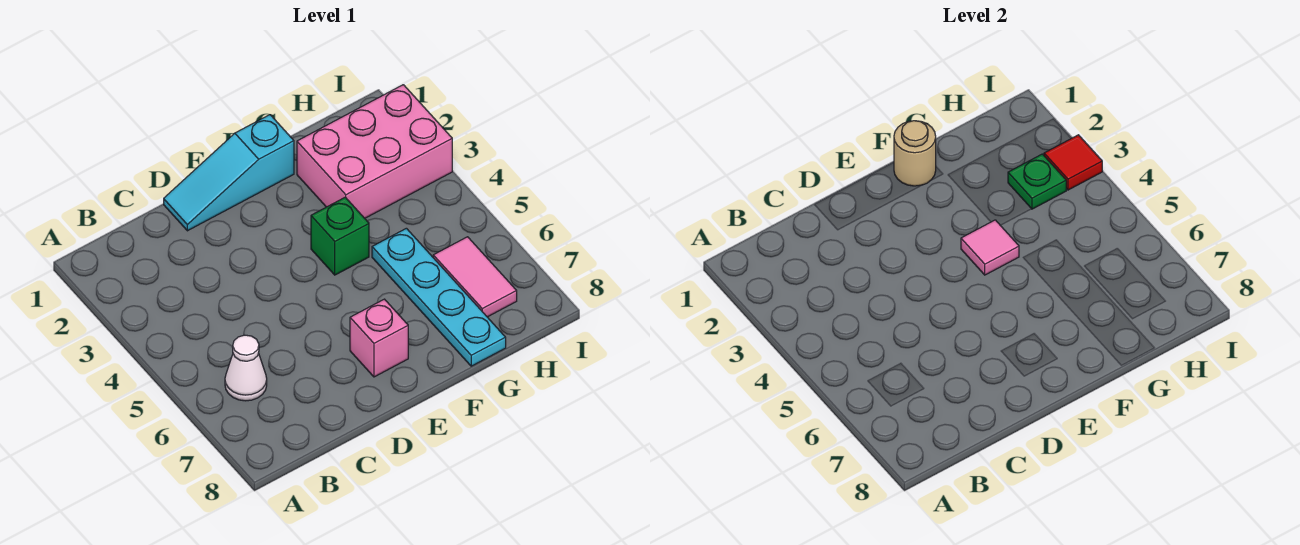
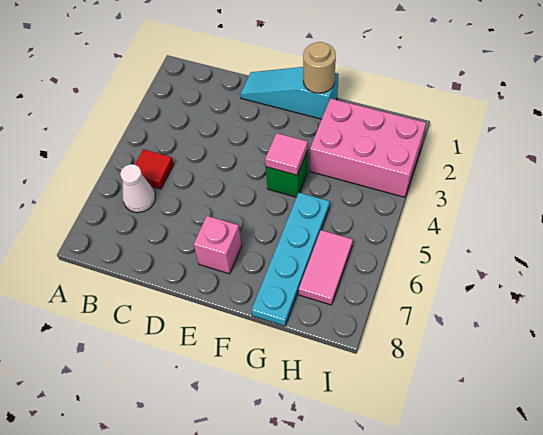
green plate H3 level 2 -> none
red tile I3 level 2 -> red tile B5 level 1

